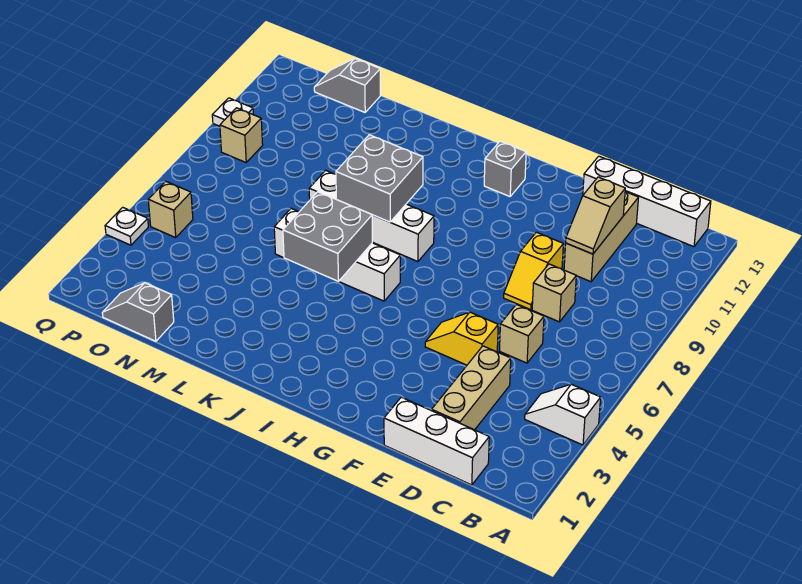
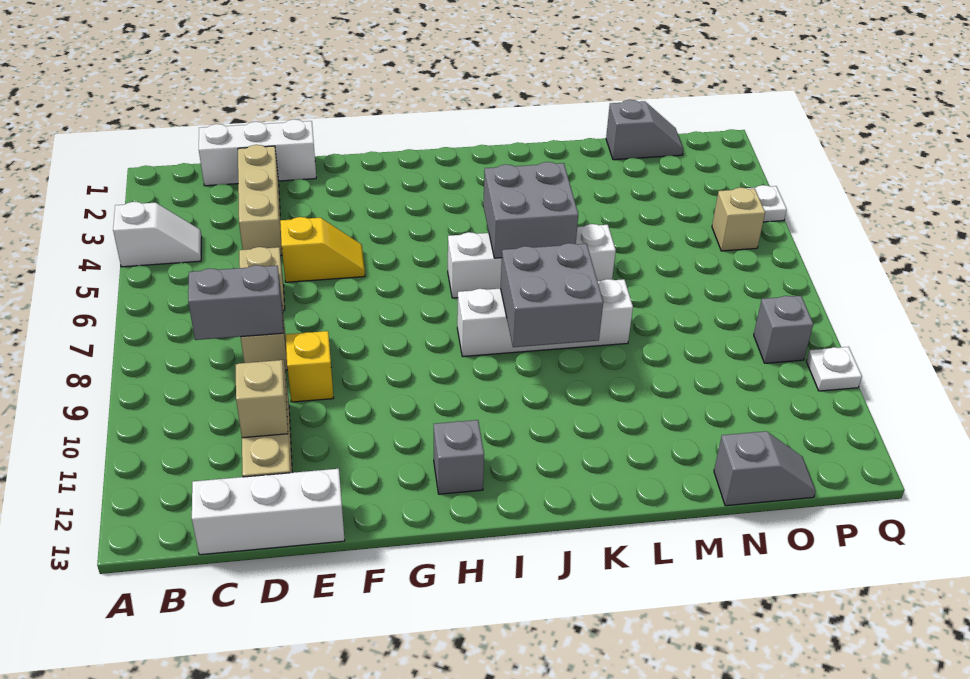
white brick B13:E13 level 1 -> white brick C13:E13 level 1
none -> grey brick C8:D8 level 2
tan brick P9 level 1 -> grey brick P9 level 1

